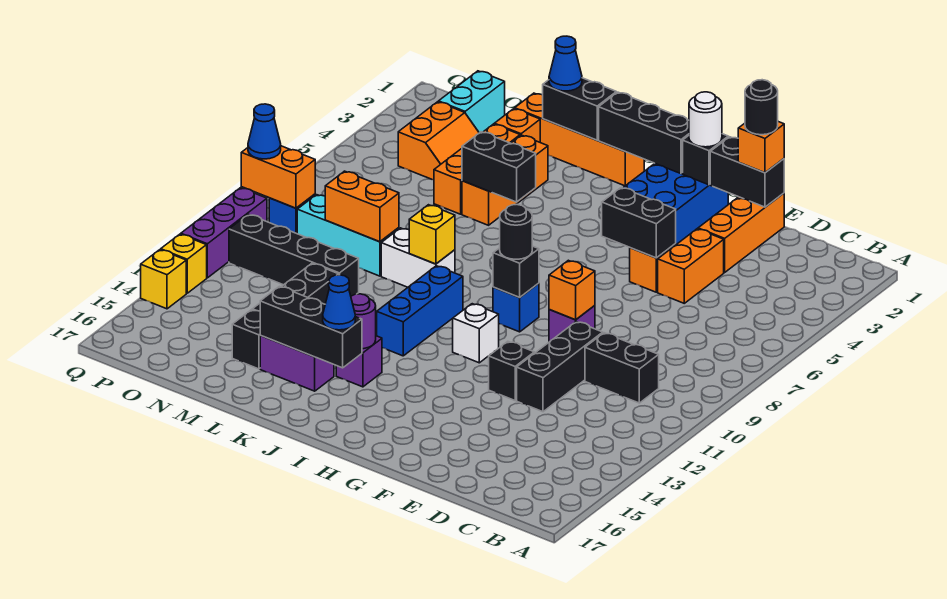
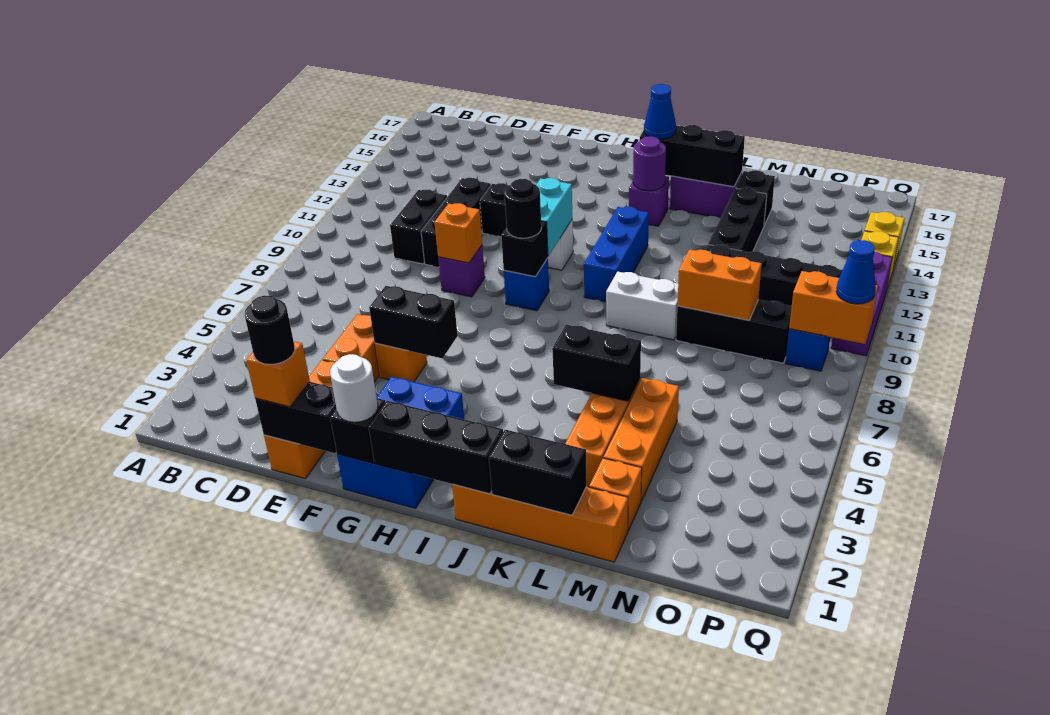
black brick C10:D10 level 1 -> black brick D10:D11 level 1
yellow brick K9 level 2 -> none
blue cone L1 level 3 -> none
cyan brick M9:O9 level 1 -> black brick M9:O9 level 1
orange slope N3:O4 level 1 top O -> none
cyan brick O1:O2 level 1 -> cyan brick H10:H11 level 2

